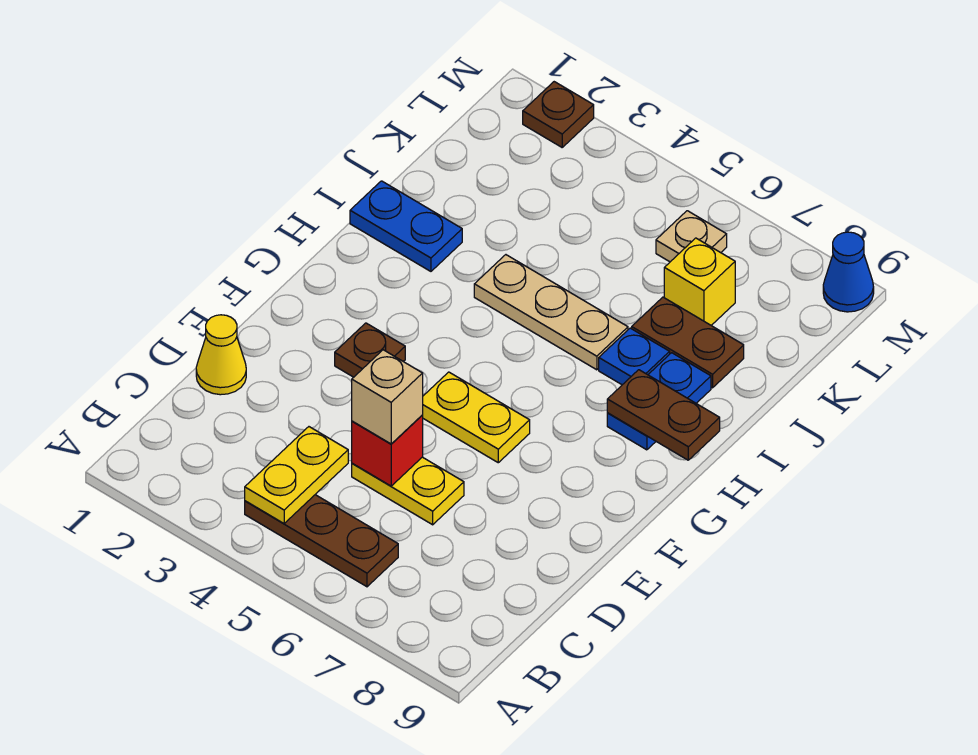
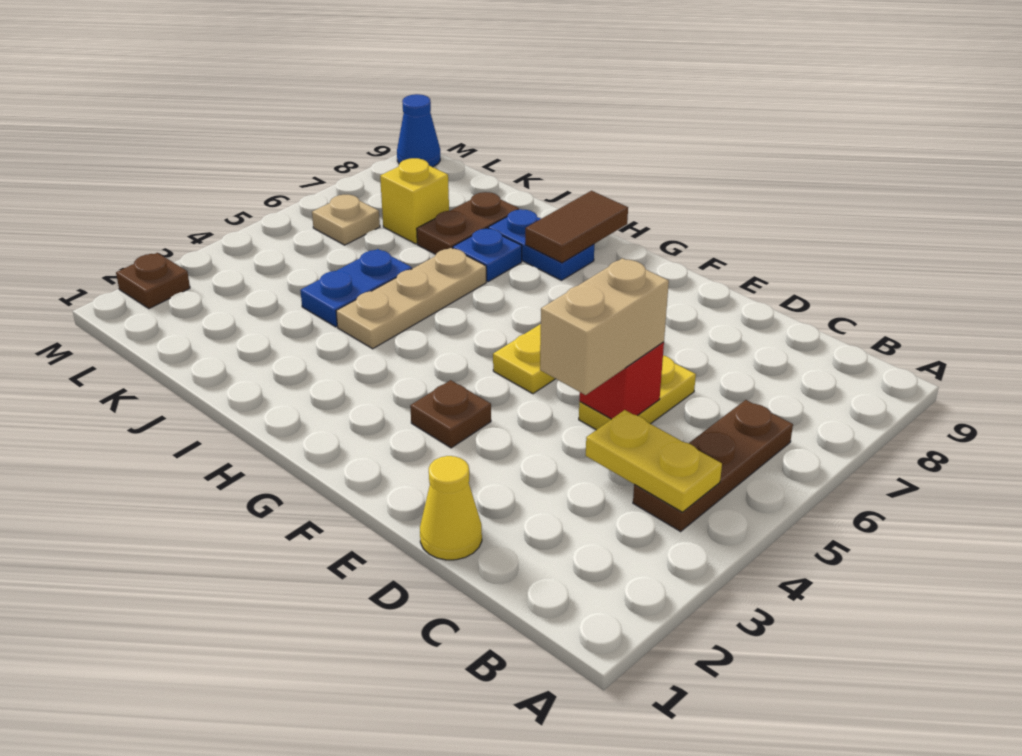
tan brick D5 level 3 -> tan brick D4:D5 level 3
brown plate H8:H9 level 2 -> brown tile H8:H9 level 2
blue plate I1:I2 level 1 -> blue plate J4:J5 level 1

